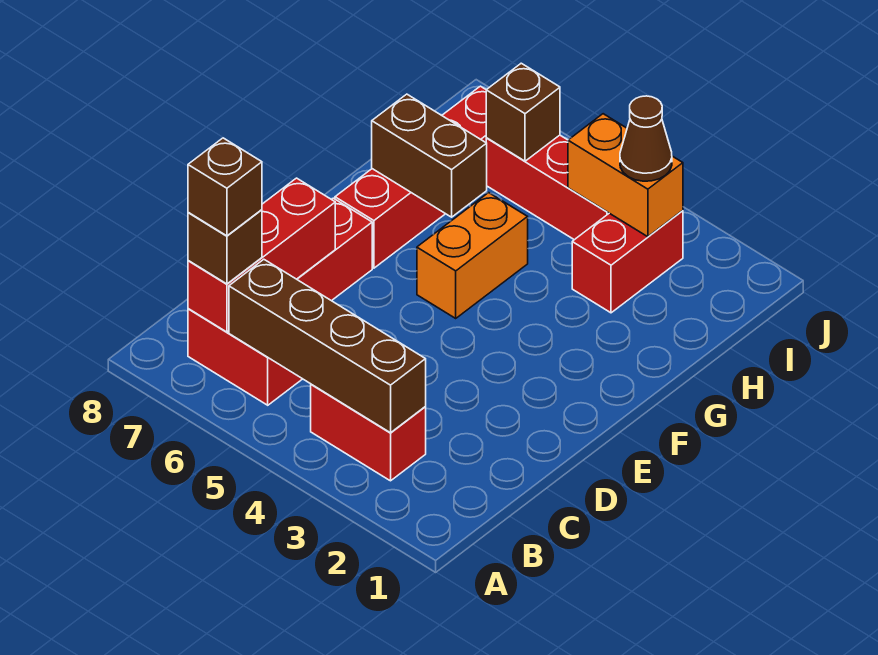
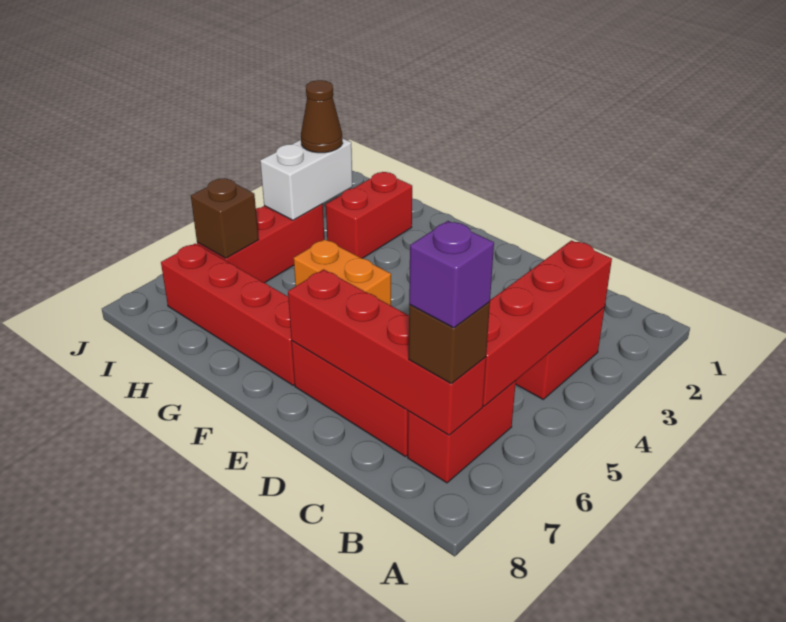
brown brick B3:B6 level 2 -> red brick B3:B6 level 2
red brick B7:D7 level 2 -> red brick B7:E7 level 2
brown brick B7 level 4 -> purple brick B7 level 4
brown brick G6:G7 level 2 -> none
red brick H3:I3 level 1 -> red brick H2:H3 level 1
orange brick I3:I4 level 2 -> white brick I3:I4 level 2

